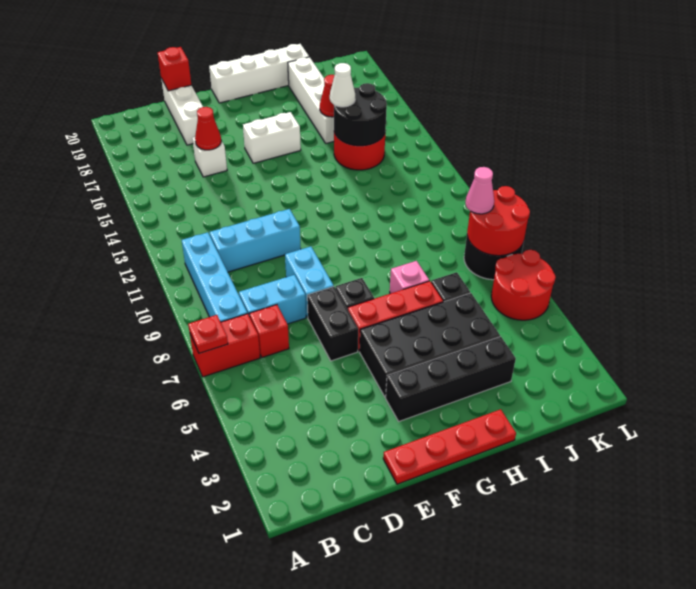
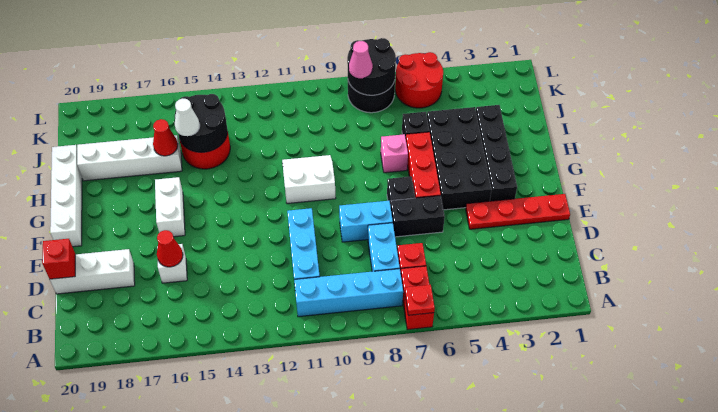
red plate E1:H1 level 1 -> red plate E1:E4 level 1
none -> white slope G10:H11 level 1 top G
red round brick K7:L8 level 2 -> black round brick K7:L8 level 2

